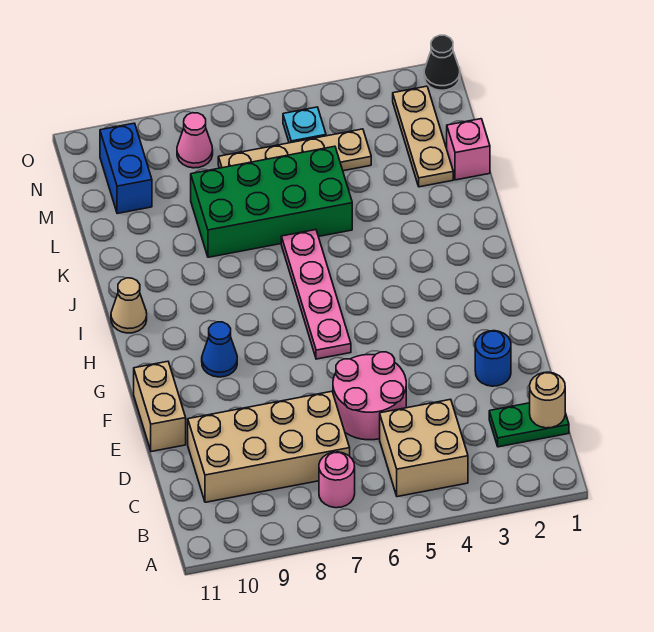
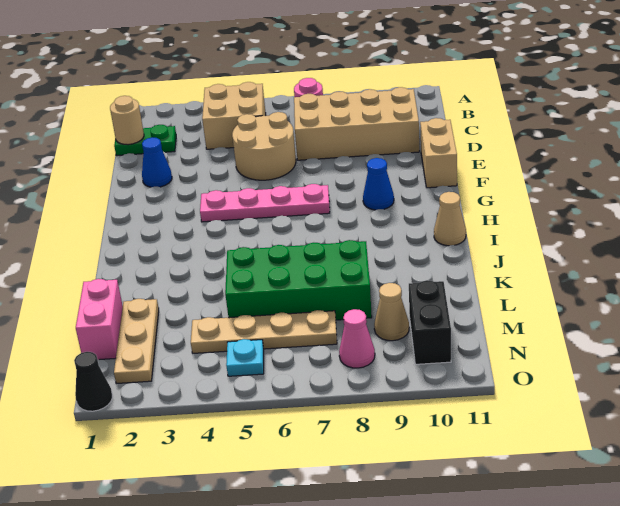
pink round brick D5:E6 level 1 -> tan round brick D5:E6 level 1
blue round brick E2 level 1 -> blue cone E2 level 1
pink plate G6:J6 level 1 -> pink plate G4:G7 level 1
pink brick L1 level 1 -> pink brick L1:M1 level 1
none -> tan cone M9 level 1
blue brick M10:N10 level 1 -> black brick M10:N10 level 1

